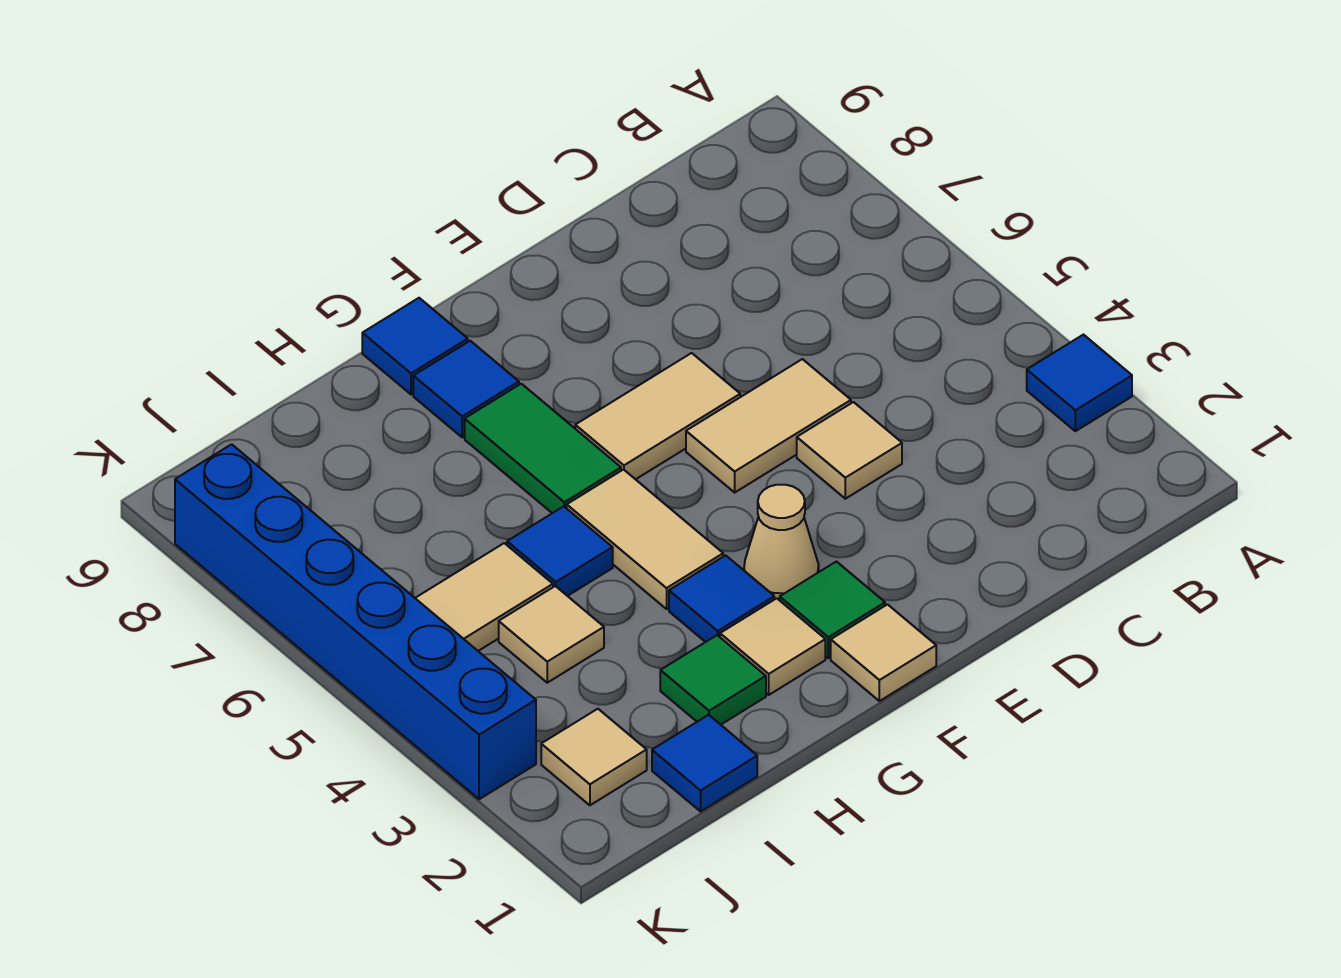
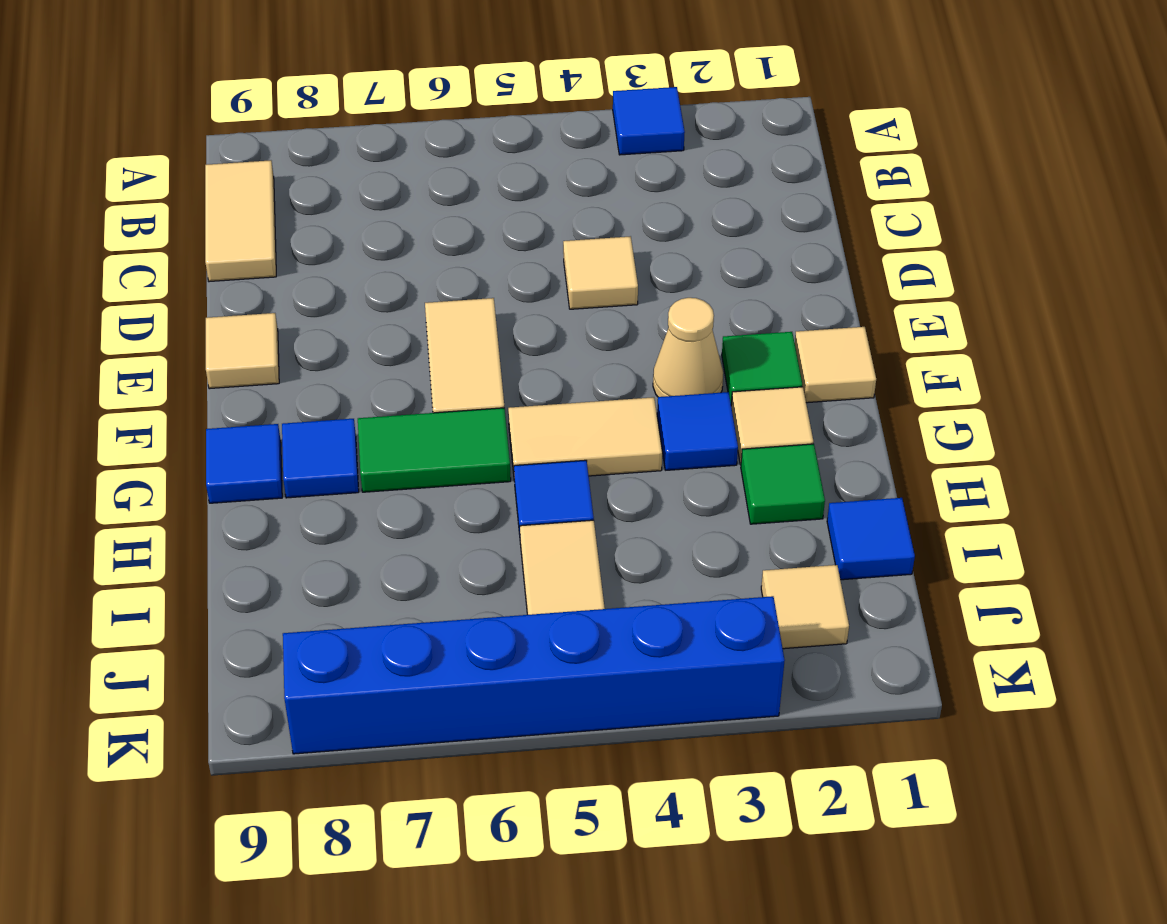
tan tile D5:E5 level 1 -> tan tile B9:C9 level 1
tan tile I4 level 1 -> tan tile E9 level 1

